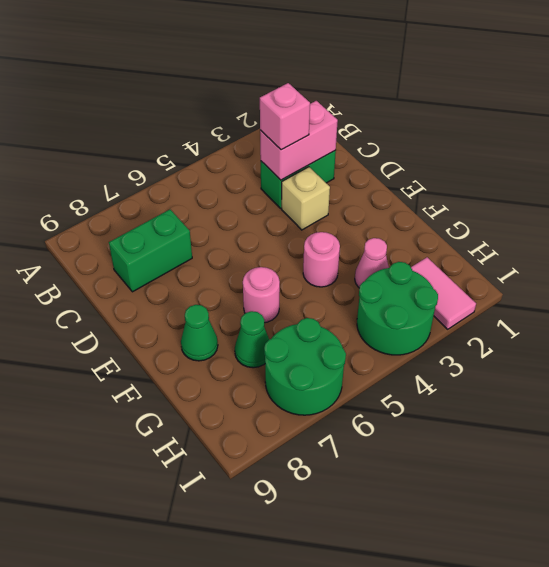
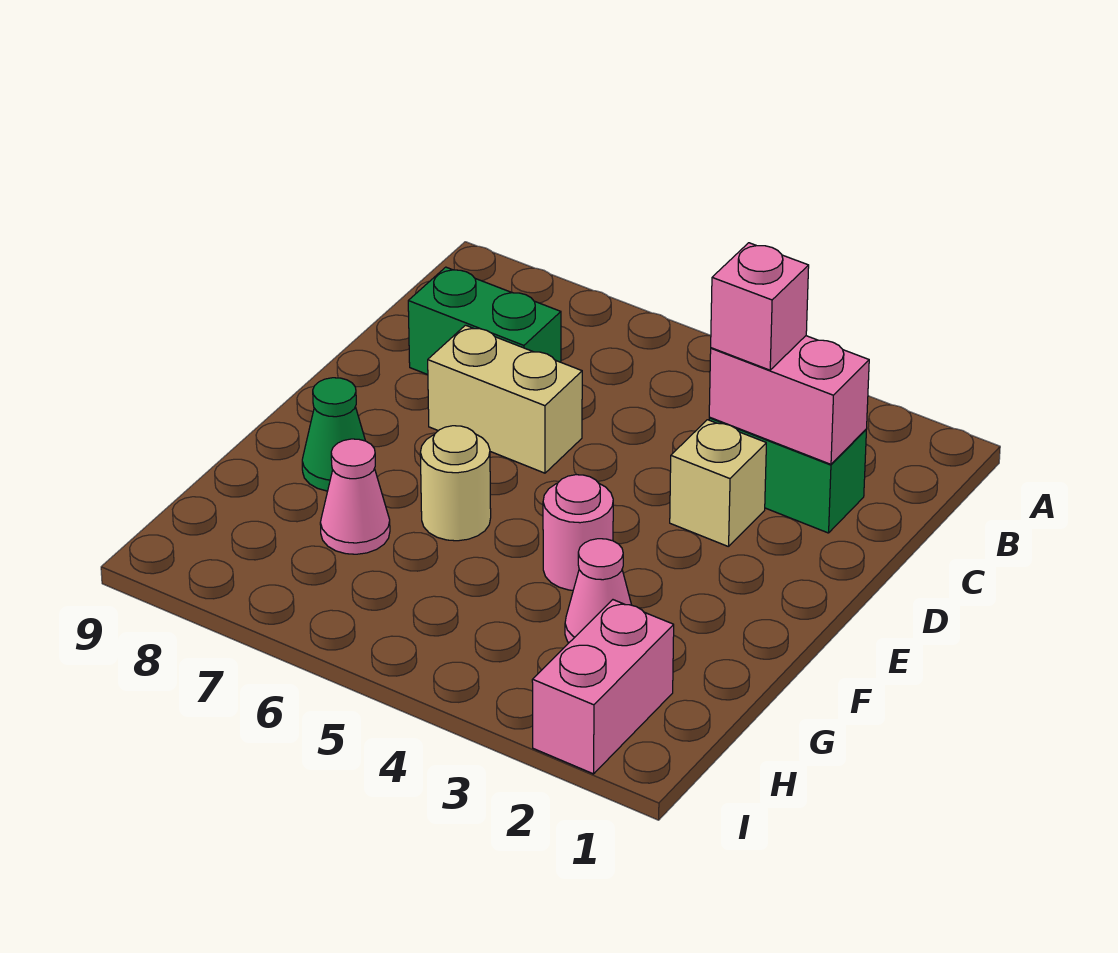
none -> tan brick D6:D7 level 1
pink round brick F6 level 1 -> tan round brick F6 level 1
green cone G7 level 1 -> pink cone G7 level 1
pink tile H2:I2 level 1 -> pink brick H2:I2 level 1
green round brick H3:I4 level 1 -> none
green round brick H6:I7 level 1 -> none

